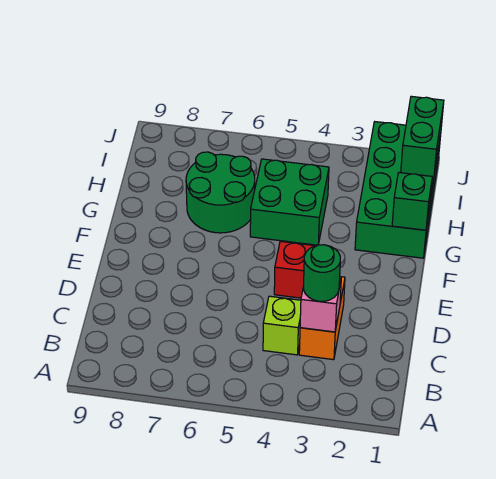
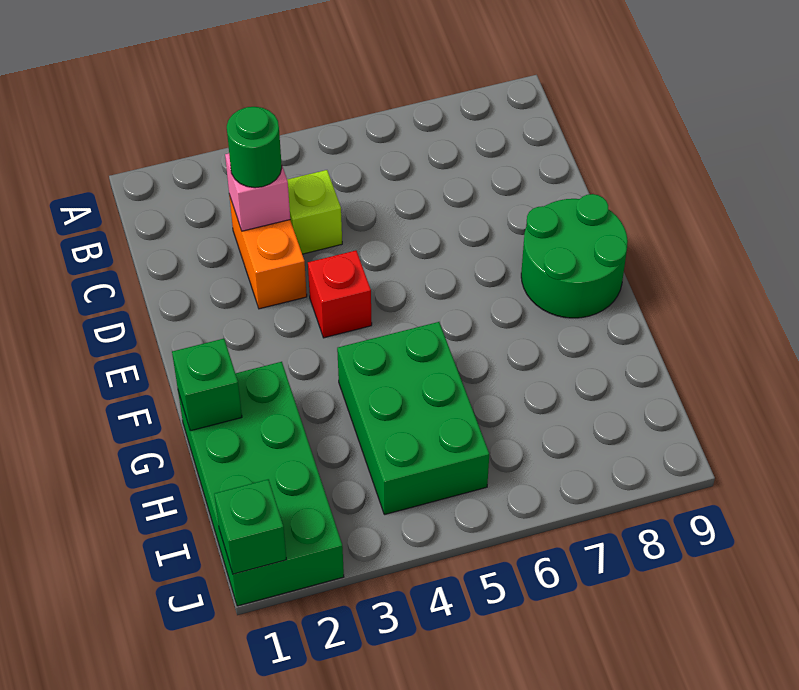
green brick G4:H5 level 1 -> green brick G4:I5 level 1
green round brick G6:H7 level 1 -> green round brick E8:F9 level 1
green brick I1:J1 level 2 -> green brick J1 level 2

